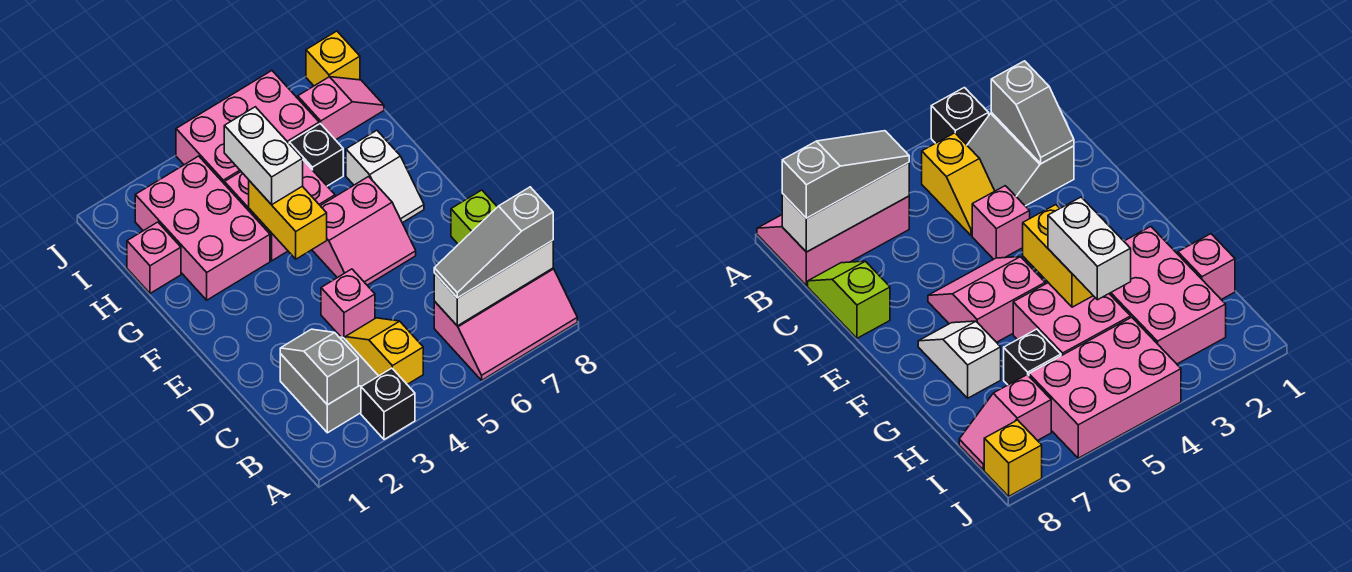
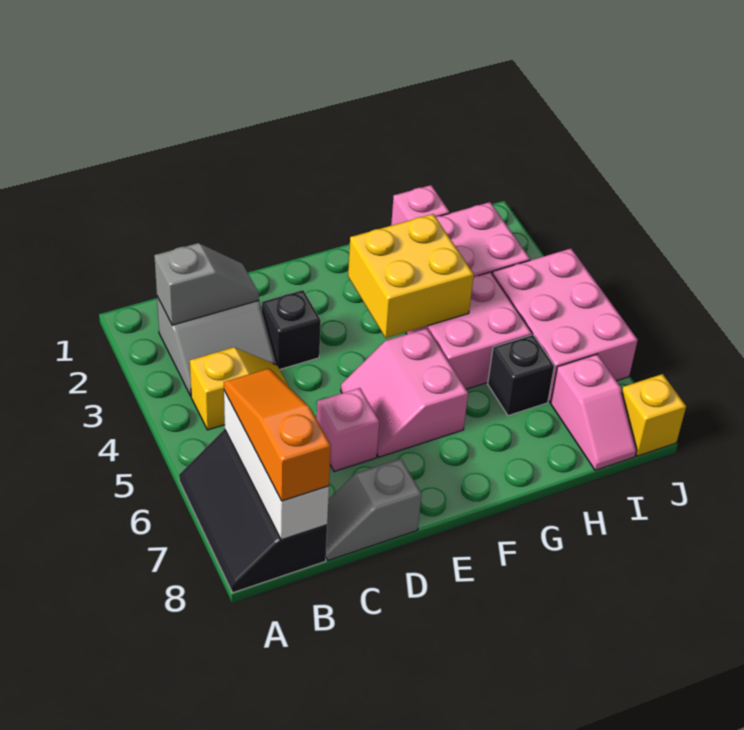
black brick A3 level 1 -> black brick D3 level 1
pink slope A6:B8 level 1 top B -> black slope A6:B8 level 1 top B
grey slope B6:B8 level 3 top 8 -> orange slope B6:B8 level 3 top 8
lime slope C8:D8 level 1 top D -> grey slope C8:D8 level 1 top D
pink brick D4 level 1 -> pink brick D6 level 1
yellow brick F4:G4 level 2 -> yellow brick F3:G4 level 2
white slope F7:G7 level 1 top G -> none
white brick G4:H4 level 3 -> none

